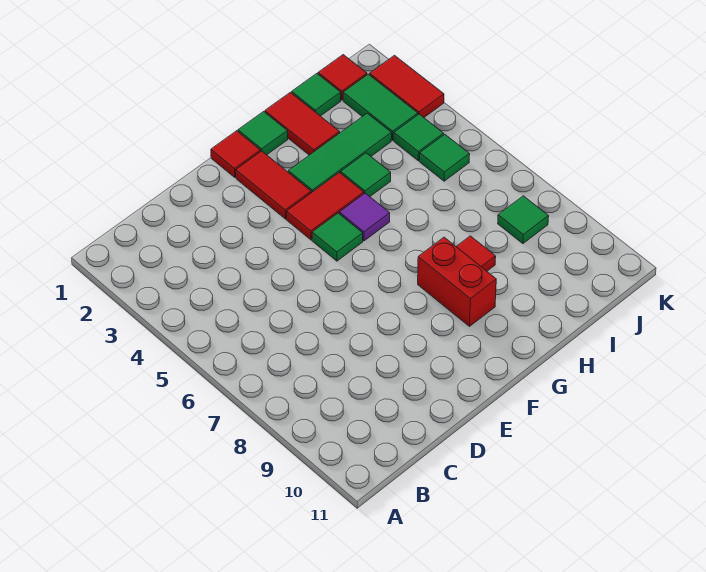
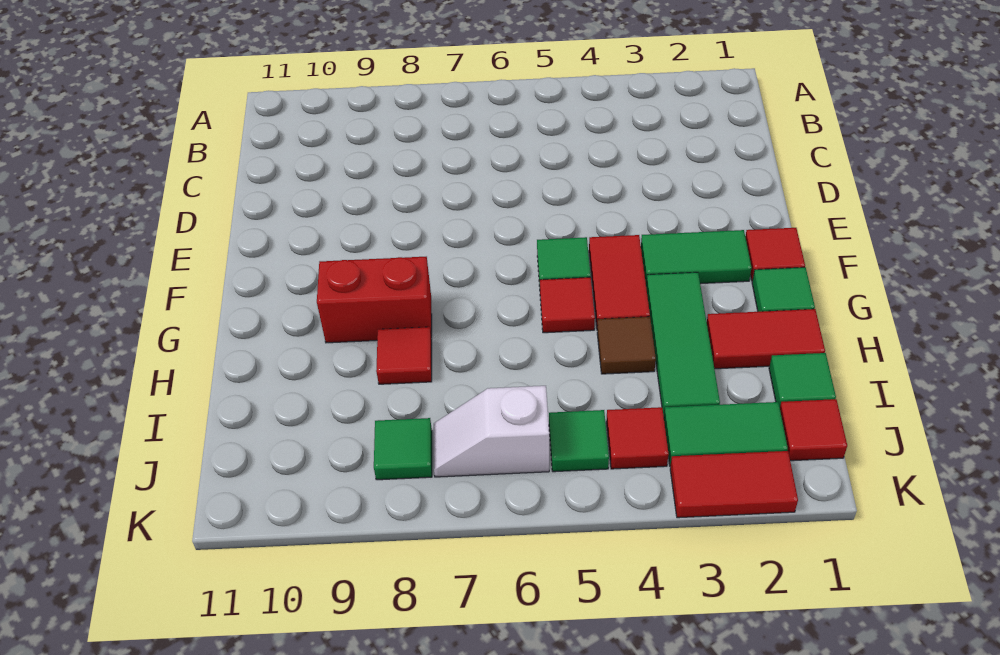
red tile F2:F3 level 1 -> green tile F2:F3 level 1
purple tile G5 level 1 -> red tile G5 level 1
green tile H4 level 1 -> brown tile H4 level 1
green tile J4 level 1 -> red tile J4 level 1
none -> white slope J6:J7 level 1 top 6

